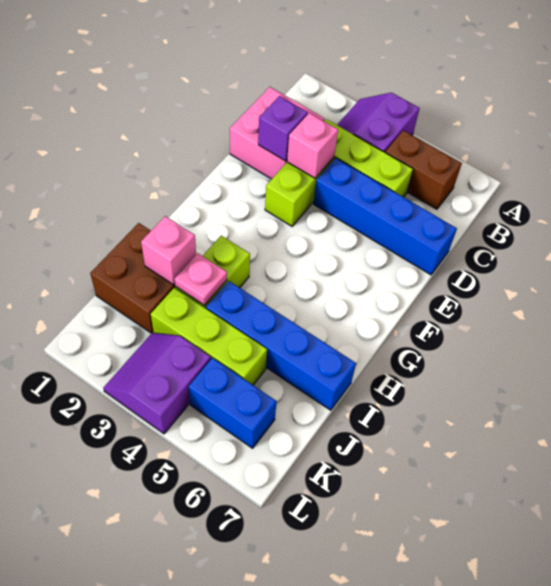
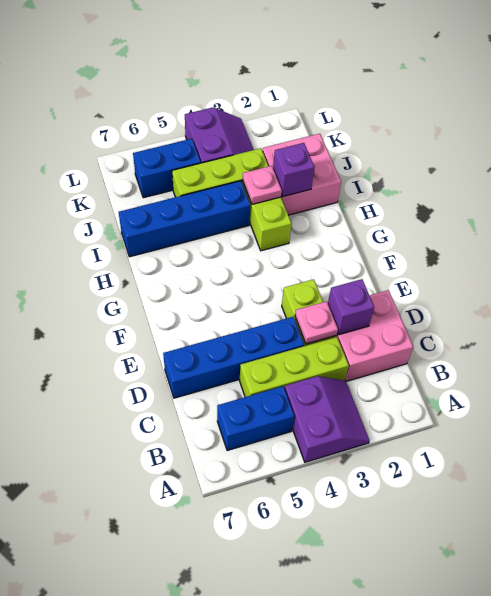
brown brick B5:B6 level 1 -> blue brick B5:B6 level 1
pink brick D3 level 2 -> pink plate D3 level 2
brown brick I1:J2 level 1 -> pink brick I1:J2 level 1
pink brick I2 level 2 -> purple brick I2 level 2

